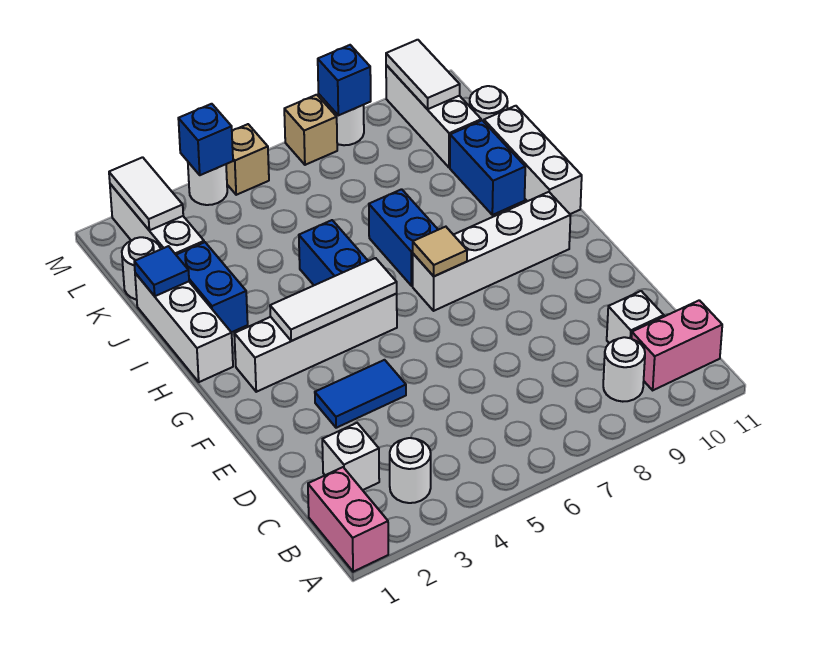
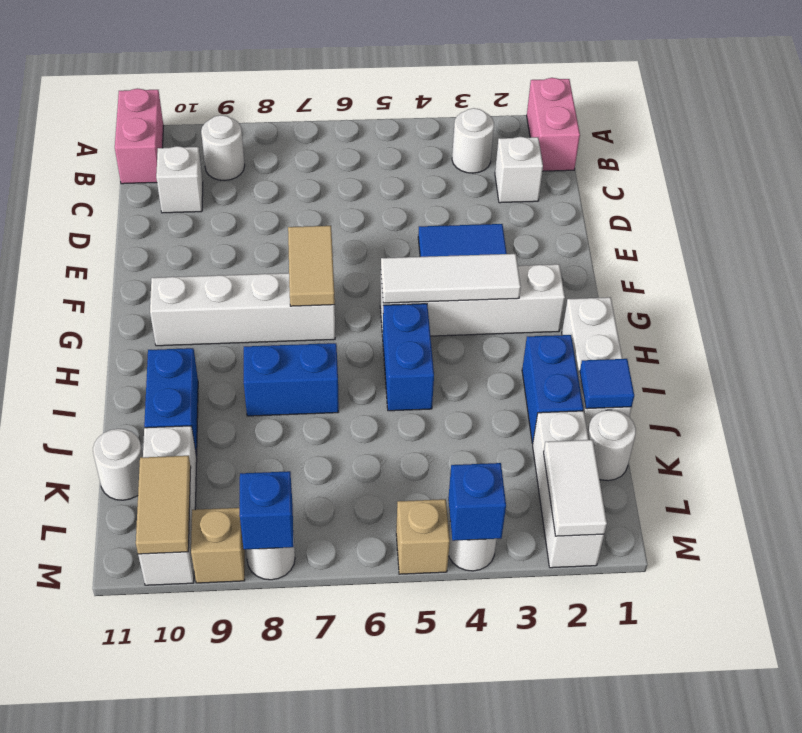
pink brick B10:B11 level 1 -> pink brick A11:B11 level 1
tan tile G7 level 2 -> tan tile F7:G7 level 2
blue brick H7:I7 level 1 -> blue brick I7:I8 level 1
white brick H11:J11 level 1 -> none
white tile L10:M10 level 2 -> tan tile L10:M10 level 2
tan brick M7 level 1 -> tan brick M9 level 1

